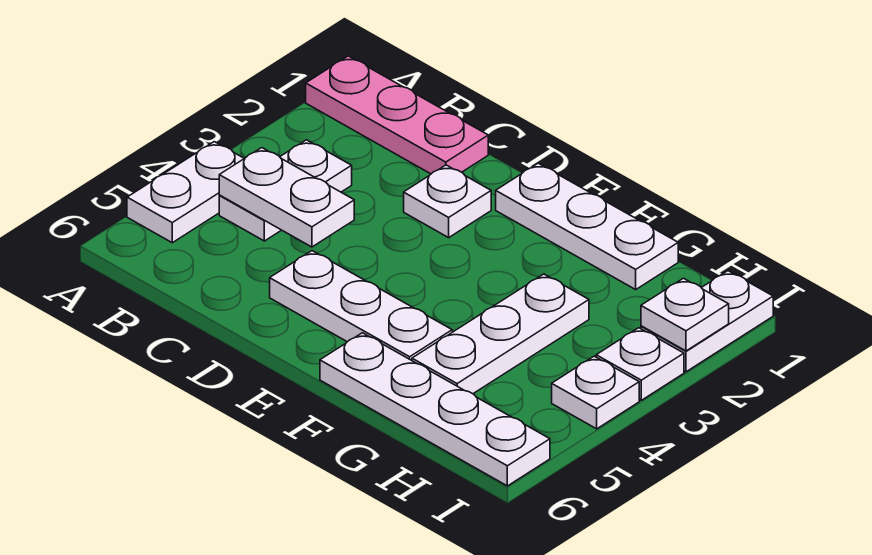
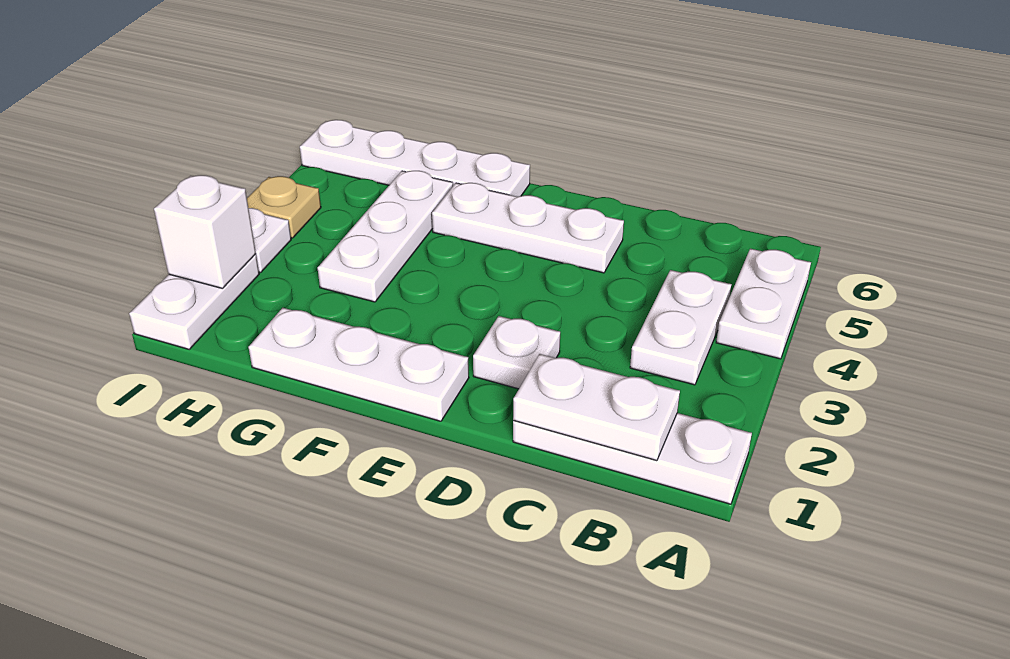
pink plate A1:C1 level 1 -> white plate A1:C1 level 1
white plate B4:C4 level 2 -> white plate B1:C1 level 2
white plate I2 level 2 -> white brick I2 level 2
white plate I4 level 1 -> tan plate I4 level 1

